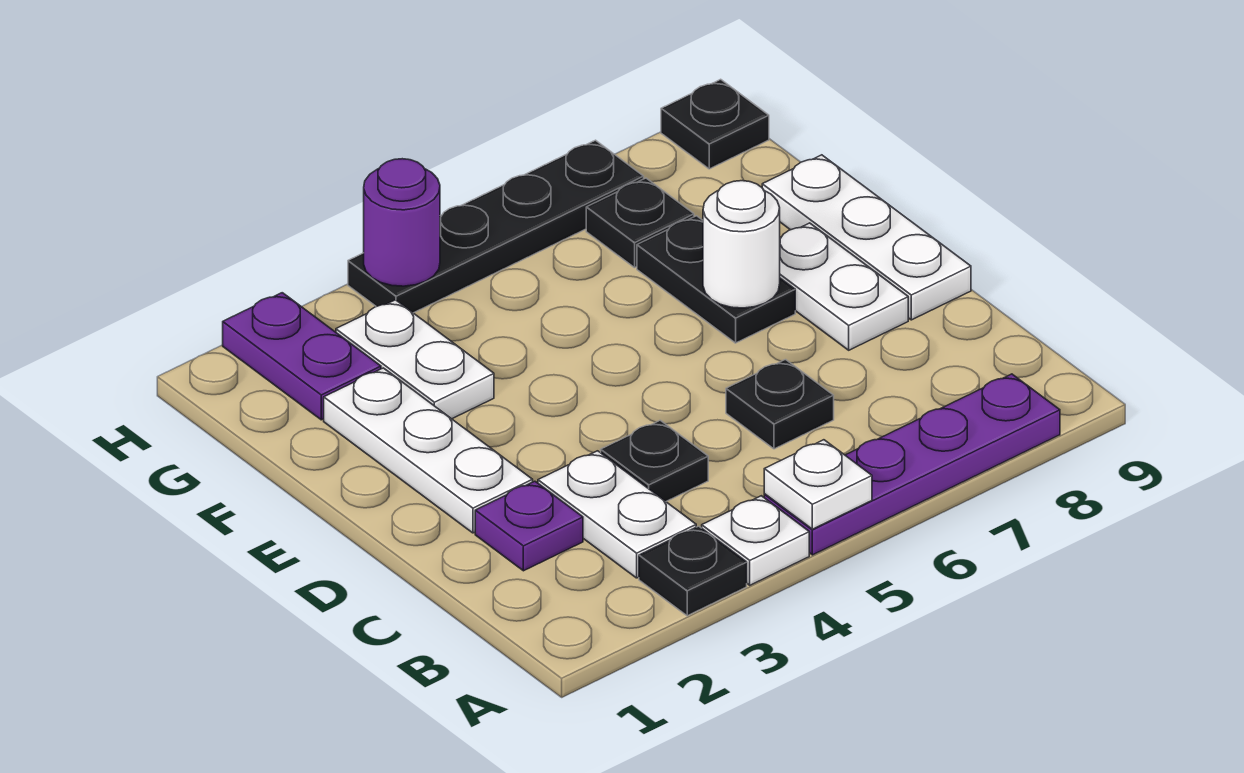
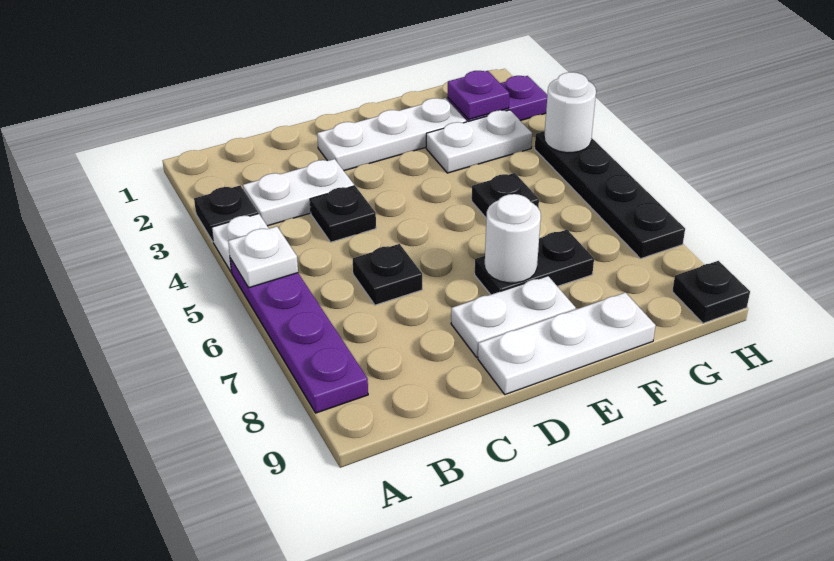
purple plate C2 level 1 -> purple plate G2 level 2
black plate G7 level 1 -> black plate F5 level 1
purple round brick H4 level 2 -> white round brick H4 level 2

